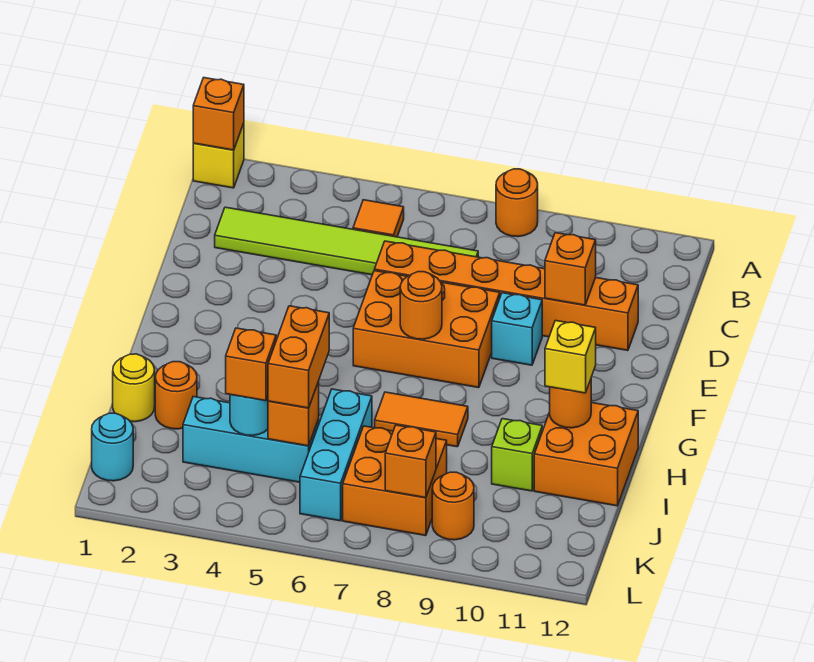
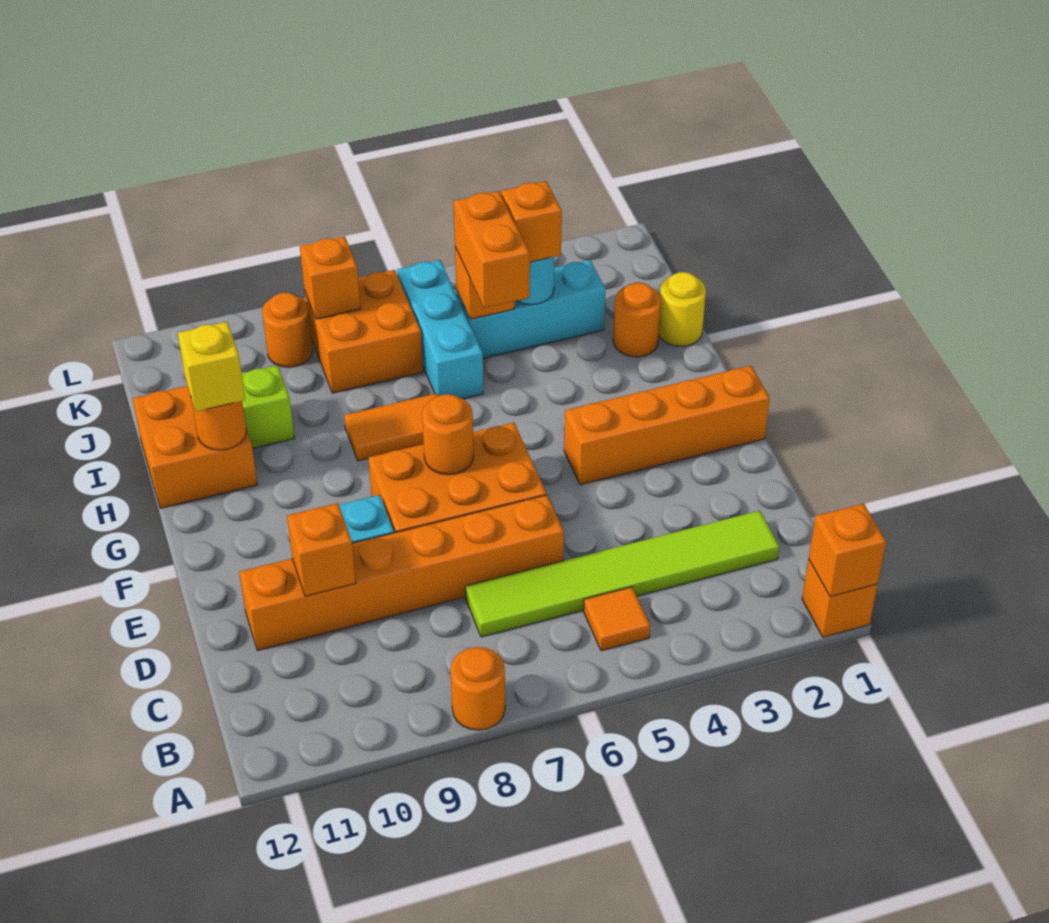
yellow brick A1 level 1 -> orange brick A1 level 1
none -> orange brick F1:F4 level 1
cyan round brick K1 level 1 -> none

